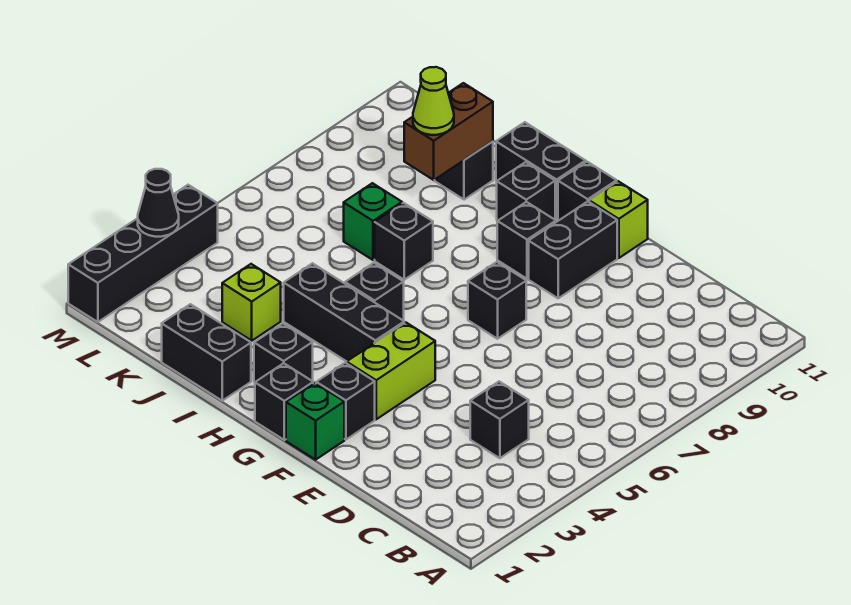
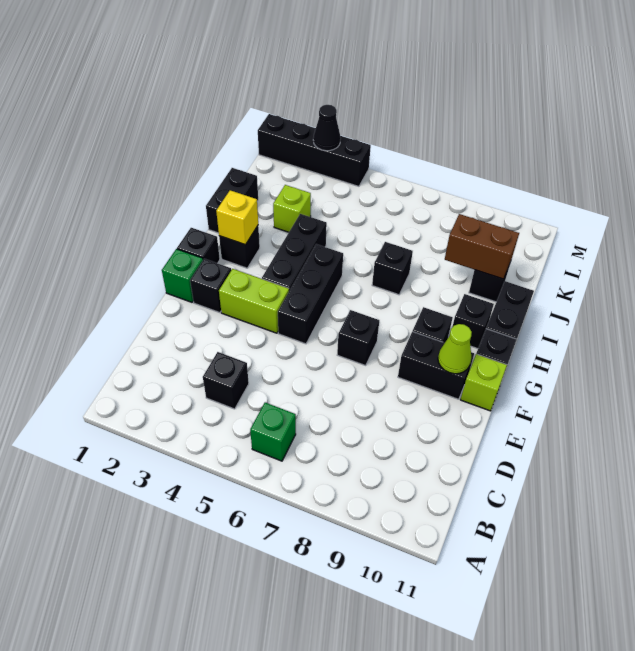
none -> yellow brick H2 level 2
black brick H5 level 1 -> black brick F5:H5 level 1
green brick J7 level 1 -> green brick B6 level 1
lime cone J9 level 3 -> lime cone F10 level 2

